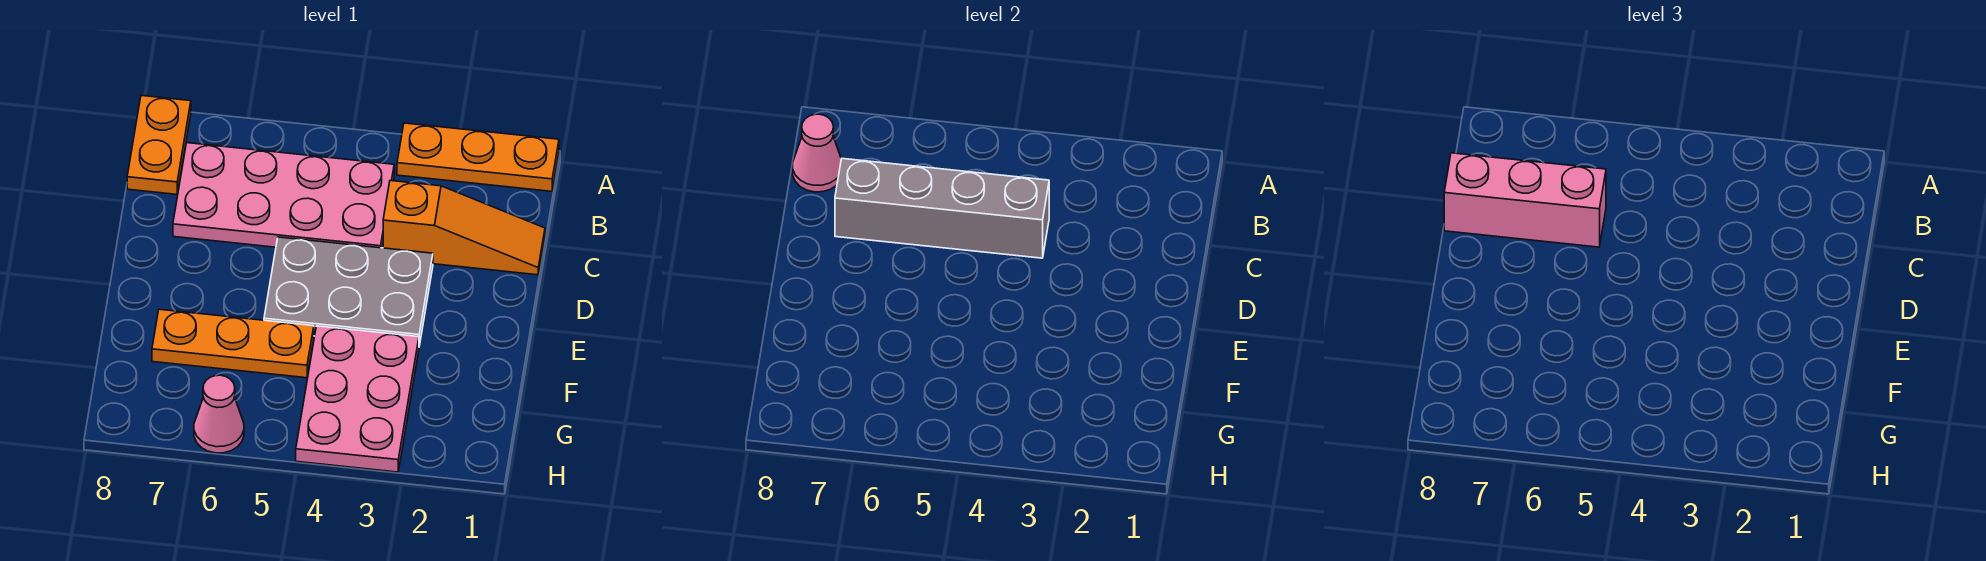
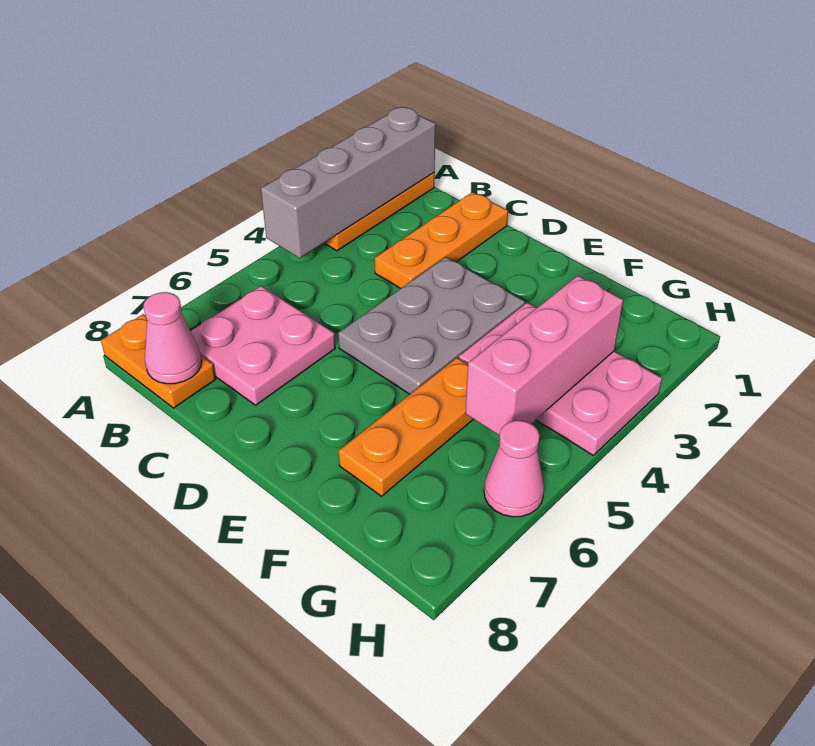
pink plate B4:C7 level 1 -> pink plate B6:C7 level 1
orange slope C1:C3 level 1 top 3 -> orange plate C1:C3 level 1
grey brick C4:C7 level 2 -> grey brick A1:A4 level 2
pink brick C6:C8 level 3 -> pink brick G3:G5 level 2

